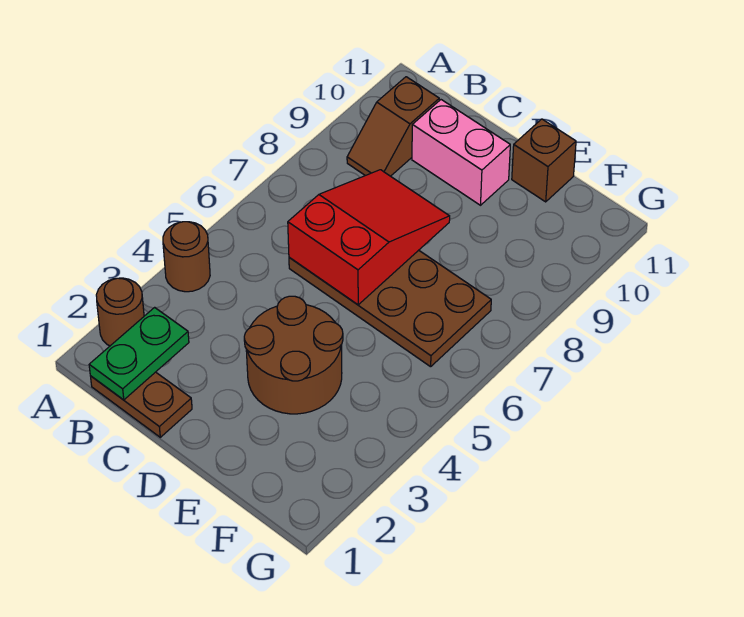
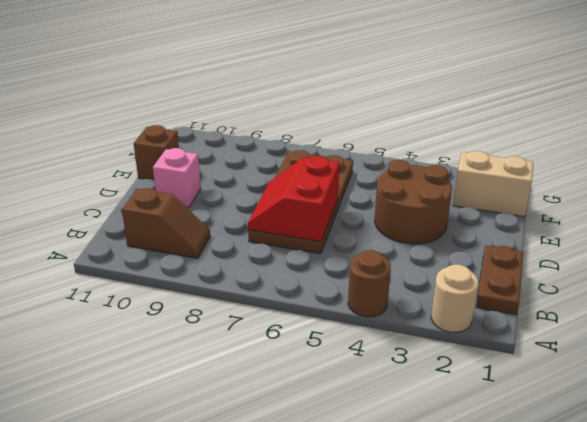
brown round brick A2 level 1 -> tan round brick A2 level 1
green plate B1:B2 level 2 -> none
red slope C6:D8 level 2 top 6 -> red slope C6:D7 level 2 top 6
pink brick C10:D10 level 1 -> pink brick D10 level 1
none -> tan brick F1:F2 level 1

